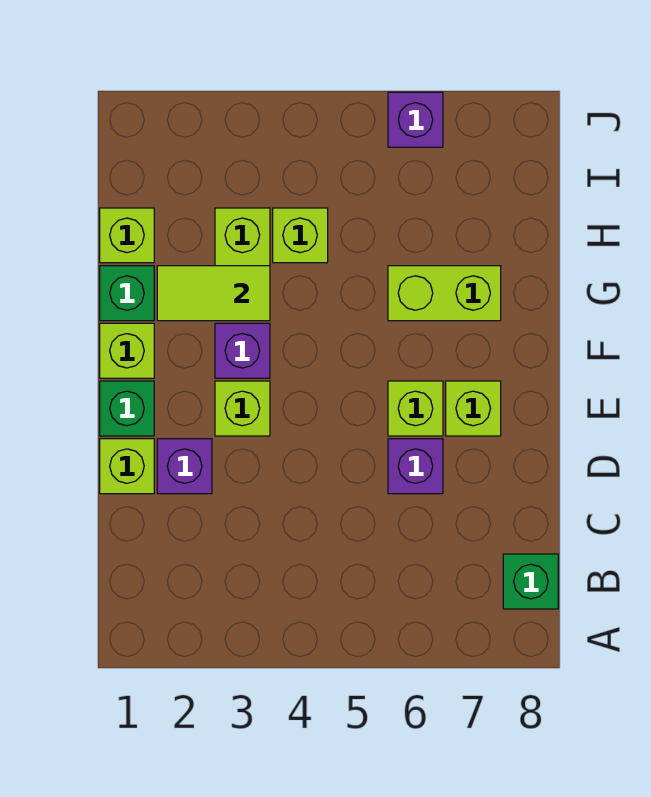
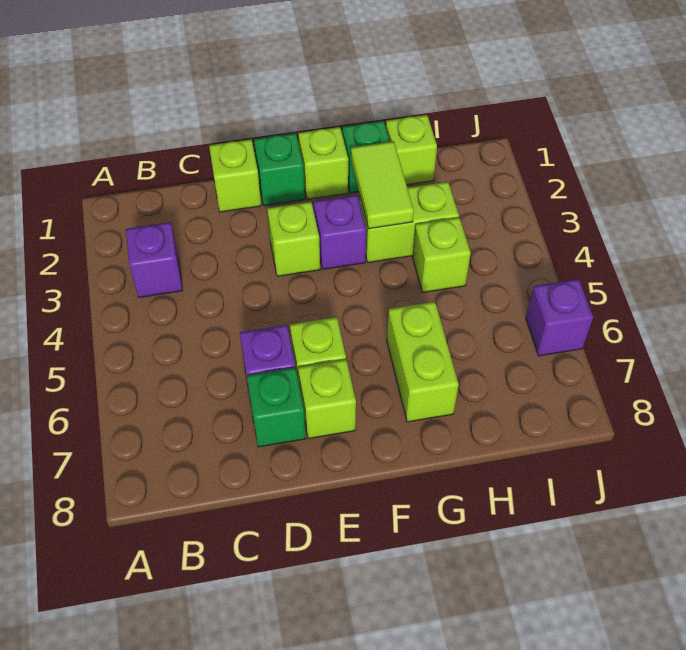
green brick B8 level 1 -> green brick D7 level 1
purple brick D2 level 1 -> purple brick B3 level 1

